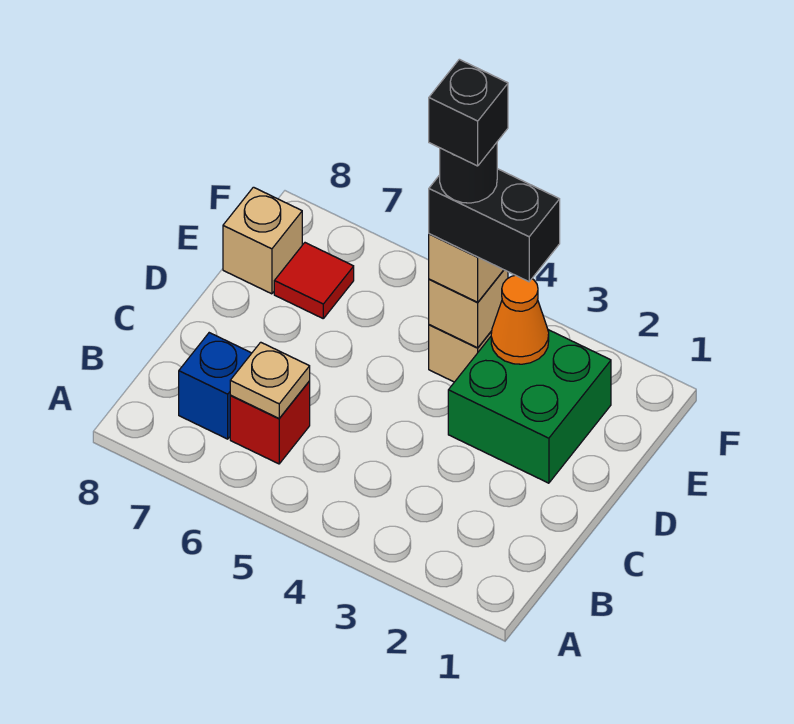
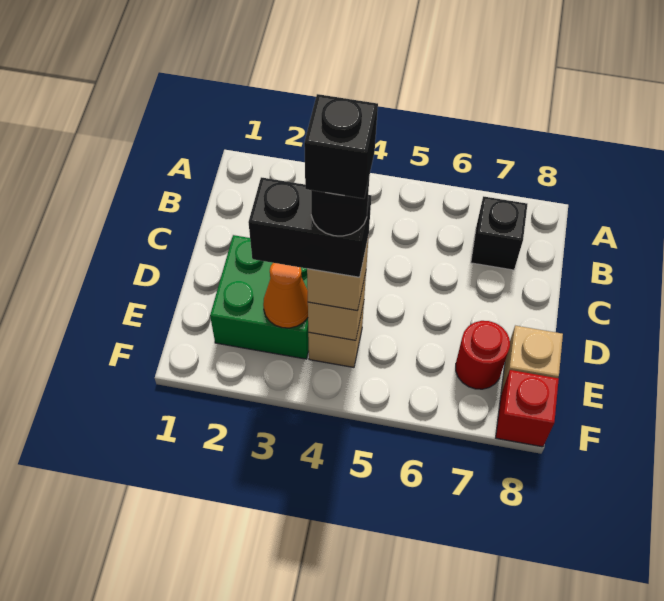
red brick B6 level 1 -> red brick F8 level 1
tan plate B6 level 2 -> none
blue brick B7 level 1 -> black brick B7 level 1
red tile E7 level 1 -> red round brick E7 level 1

